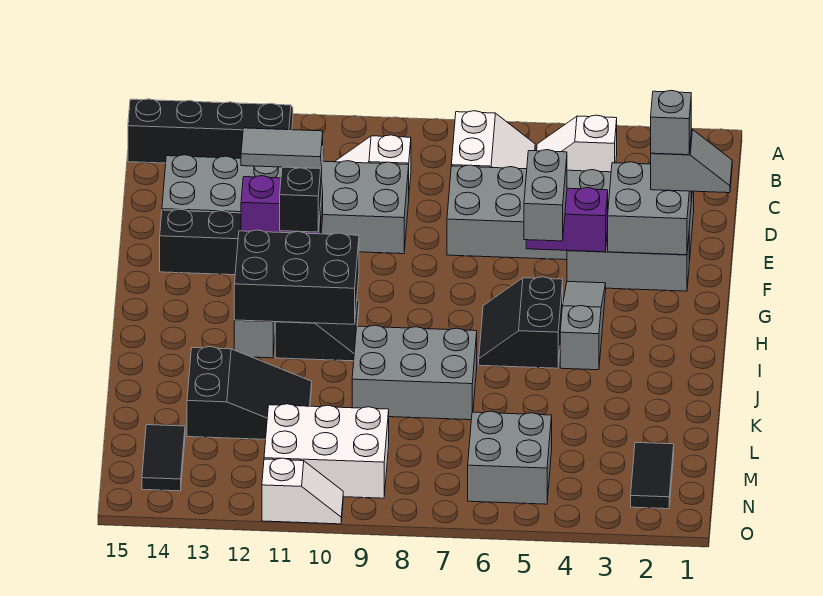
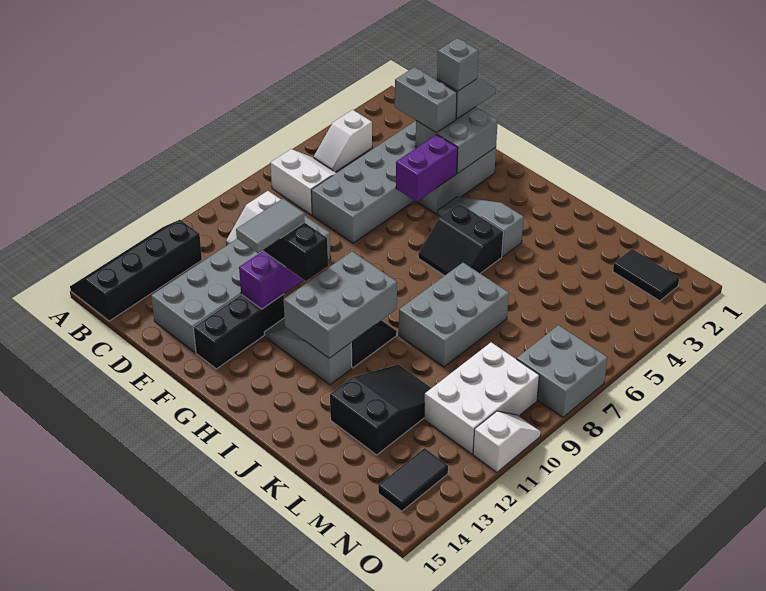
grey brick F5:G5 level 3 -> grey brick D3:E3 level 3
black brick H10:I12 level 2 -> grey brick H10:I12 level 2
grey brick M5:N6 level 1 -> grey brick N7:O8 level 1
black tile M14:N14 level 1 -> black tile N13:N14 level 1

